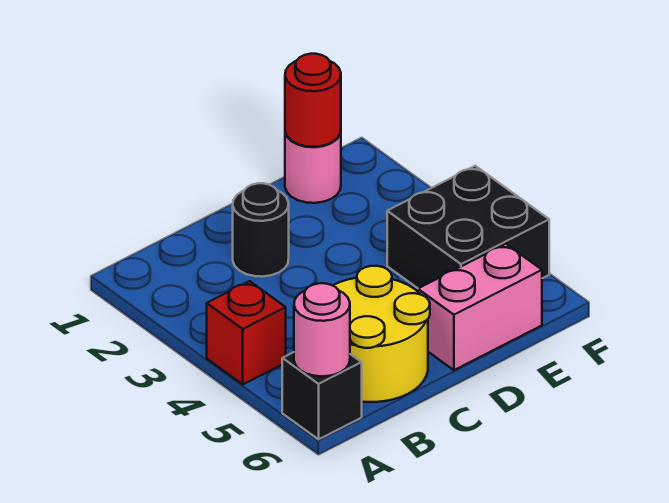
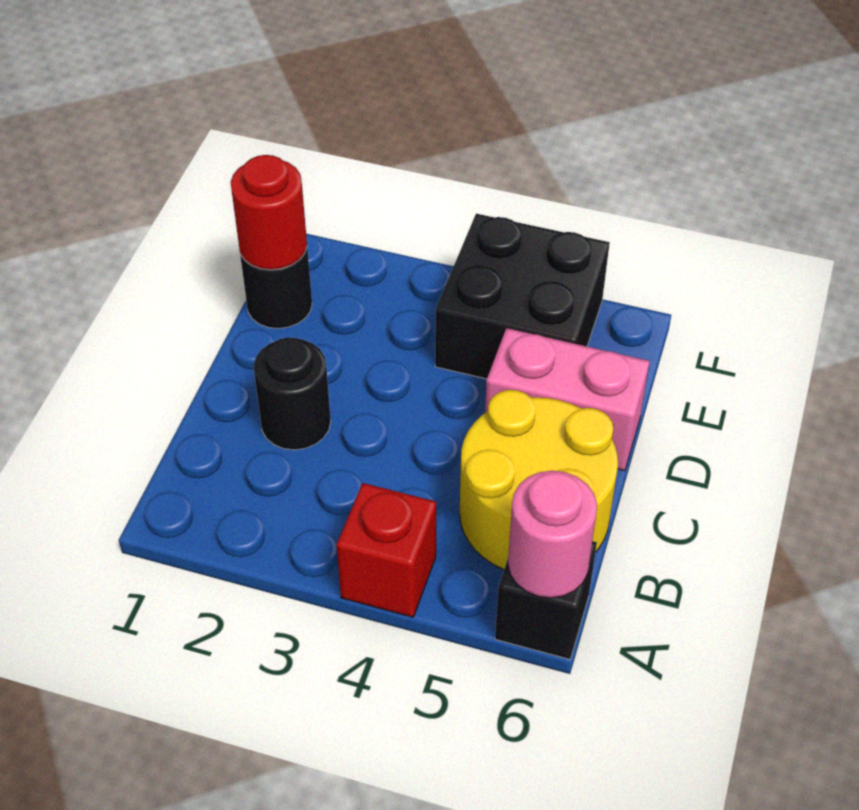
pink brick D6:E6 level 1 -> pink brick D5:D6 level 1
pink round brick E1 level 1 -> black round brick E1 level 1

